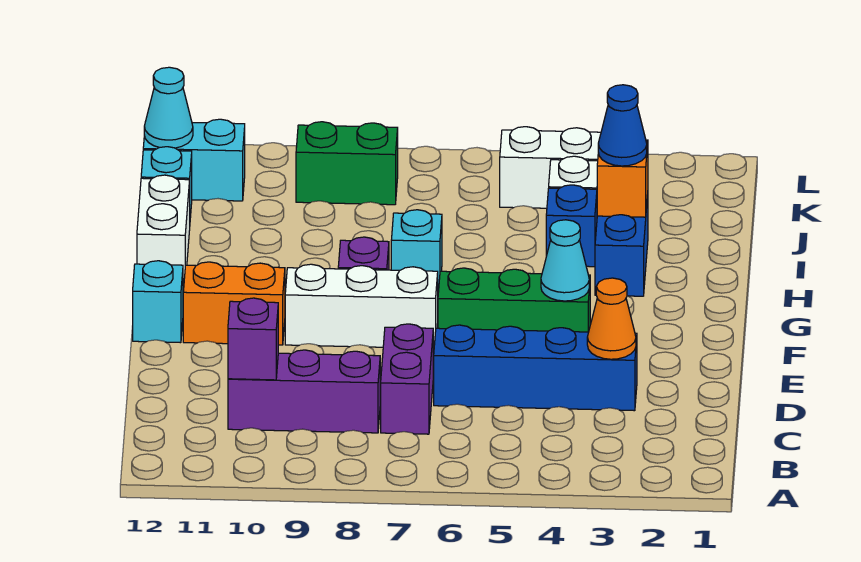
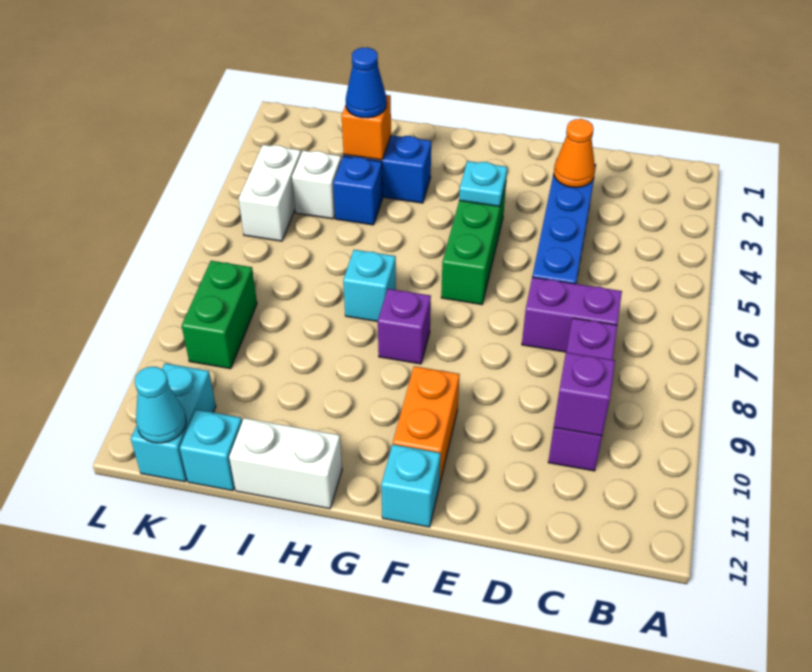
cyan cone F4 level 2 -> cyan plate F4 level 2
white brick F7:F9 level 1 -> none

